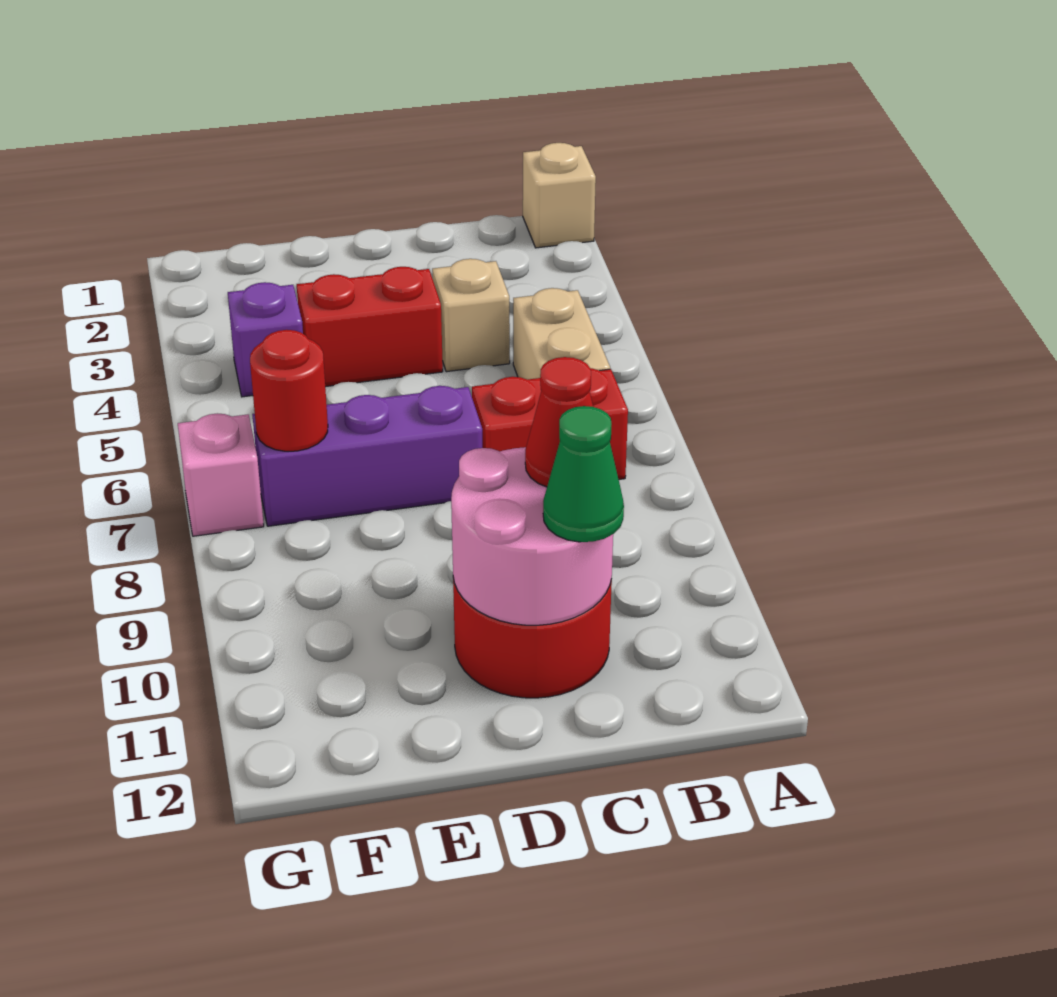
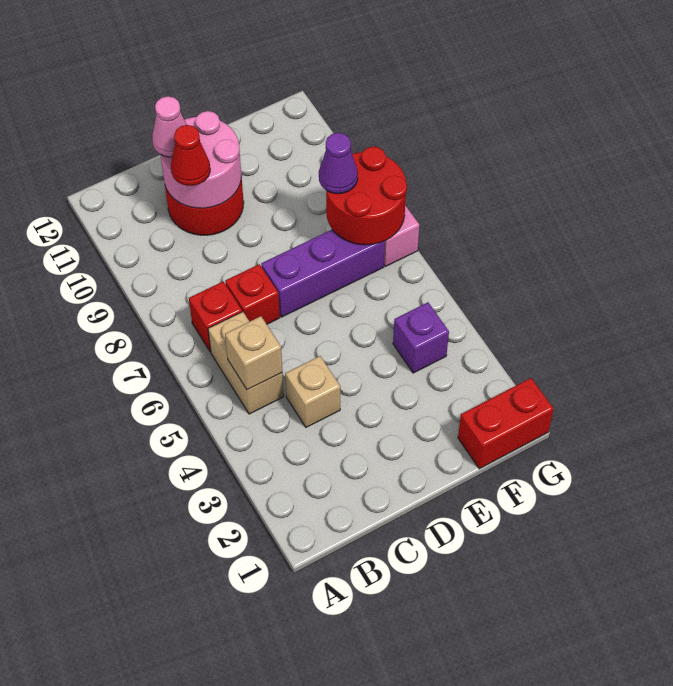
tan brick A1 level 1 -> tan brick B5 level 2
green cone C11 level 3 -> pink cone C11 level 3
red brick D4:E4 level 1 -> red brick F1:G1 level 1
red round brick F7 level 2 -> red round brick F7:G8 level 2
none -> purple cone F8 level 3

